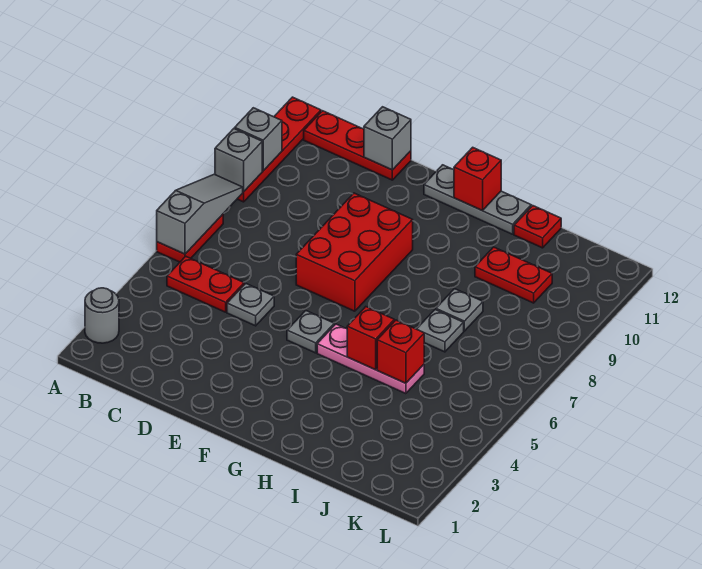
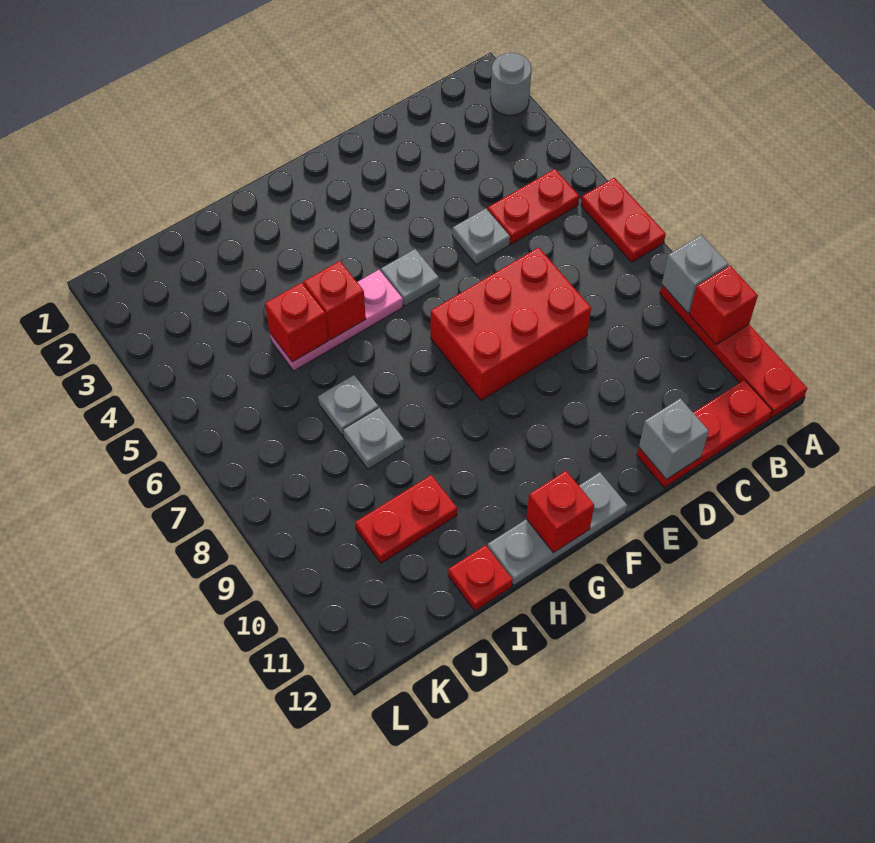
grey slope A6:A8 level 2 top 6 -> none
grey brick A10 level 2 -> red brick A10 level 2
red brick E7:F9 level 1 -> red brick D7:F8 level 1

